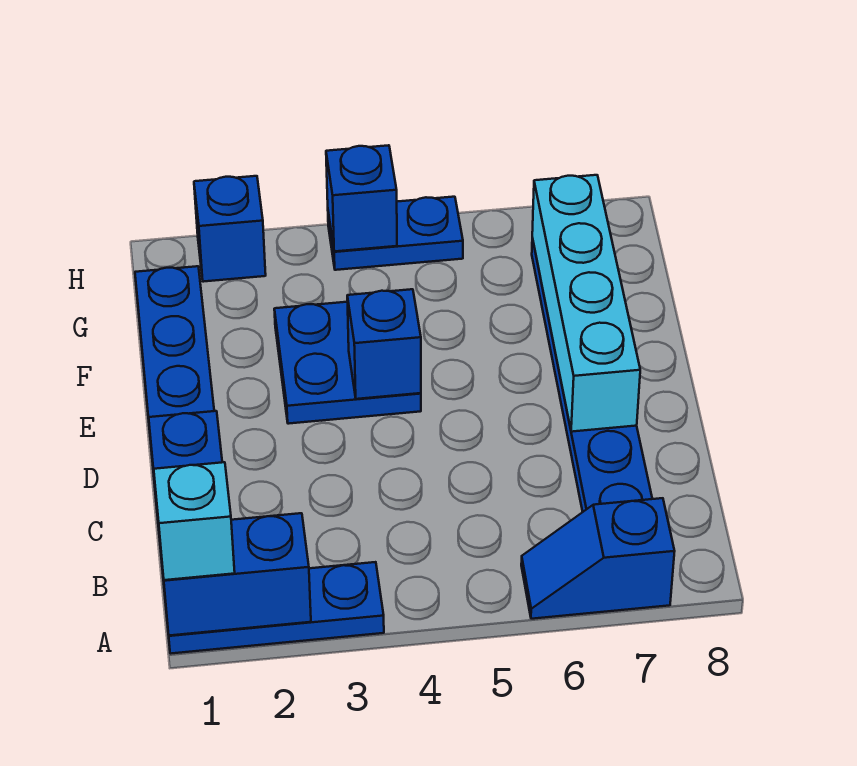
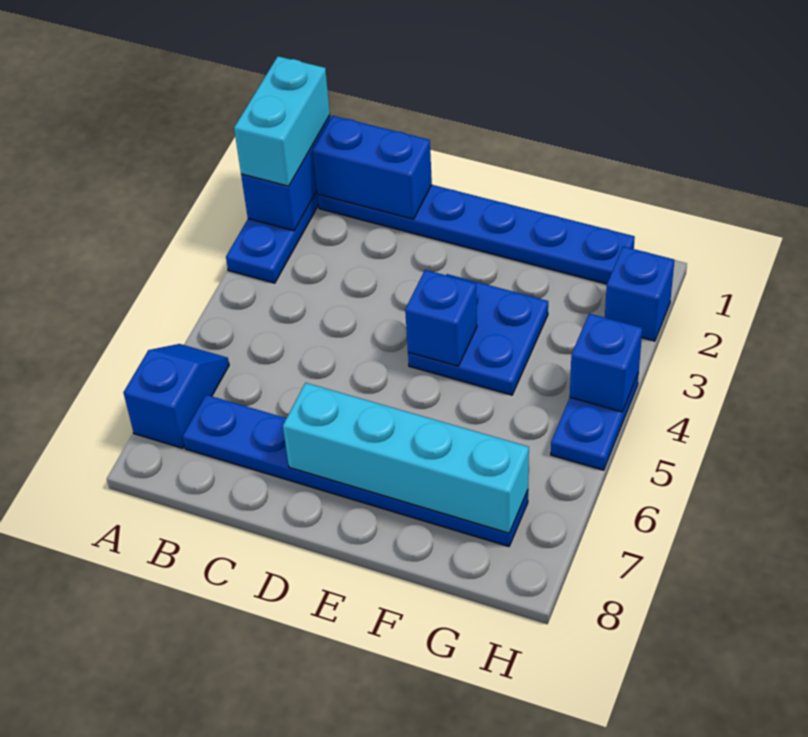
cyan brick A1 level 3 -> cyan brick A1:A2 level 3

